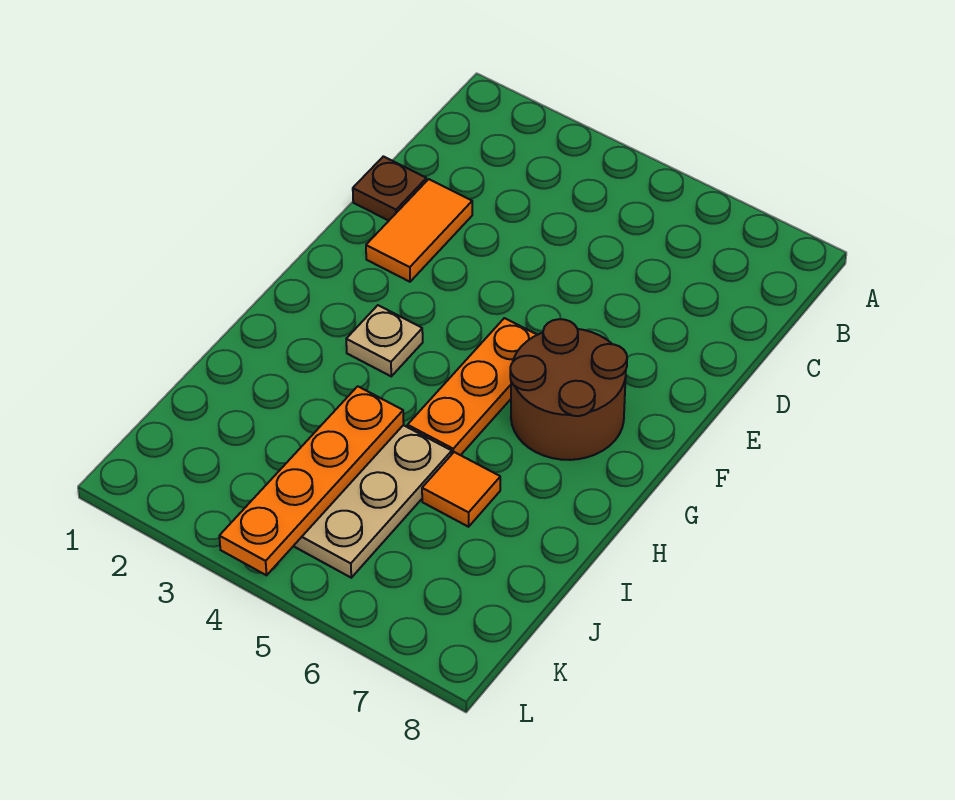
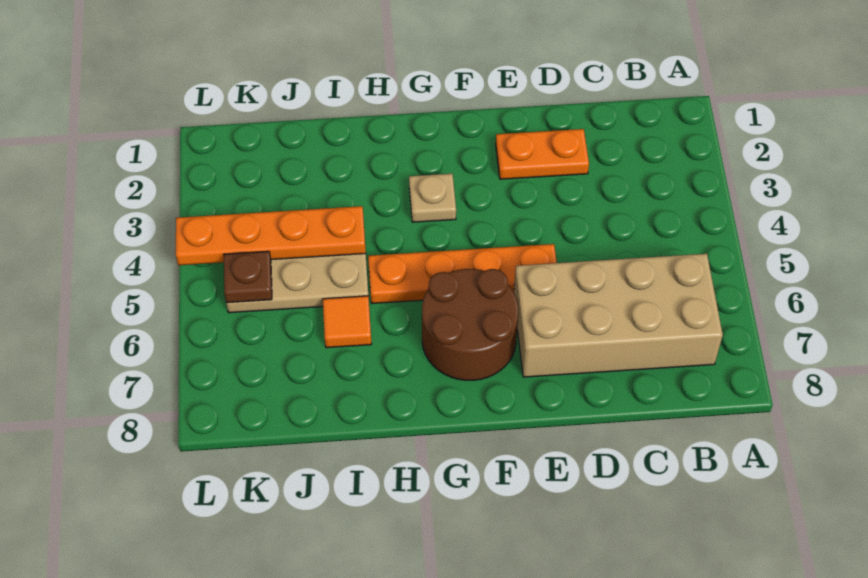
none -> tan brick B6:E7 level 1
brown plate D1 level 1 -> brown plate K5 level 2
orange tile D2:E2 level 1 -> orange plate D2:E2 level 1
orange plate F5:H5 level 1 -> orange plate E5:H5 level 1

